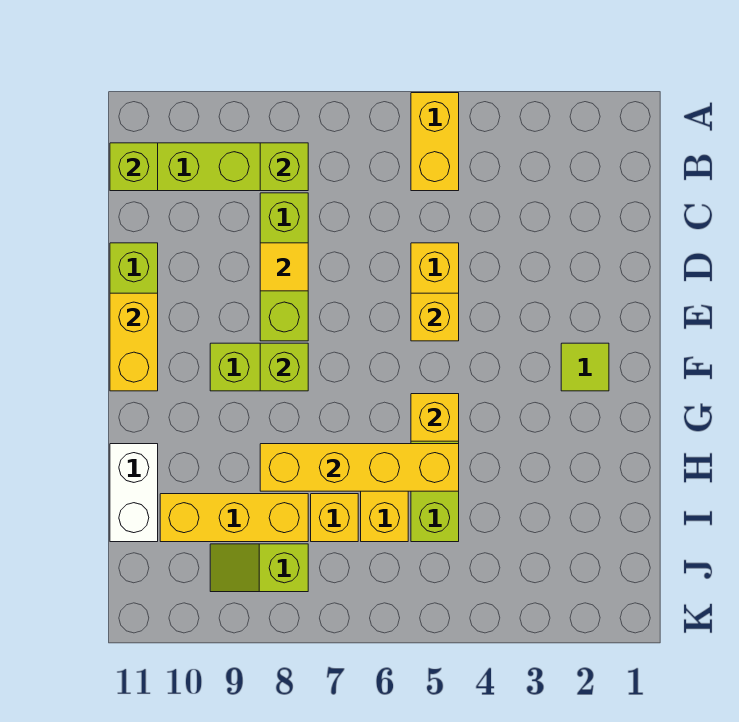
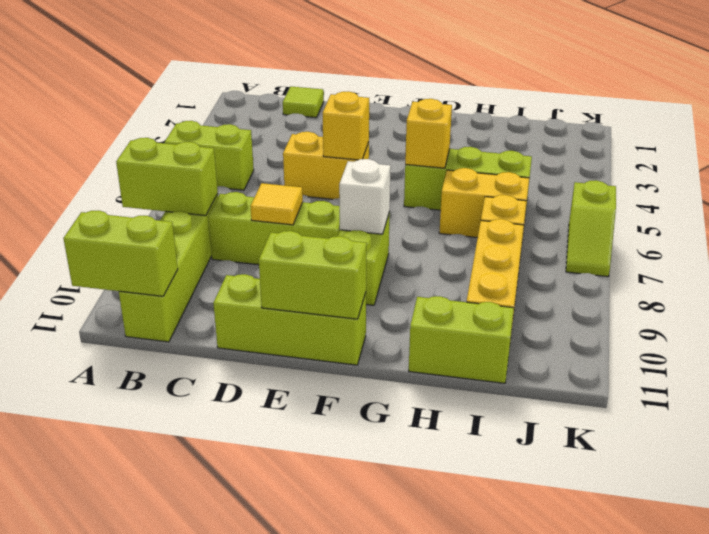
yellow brick A5:B5 level 1 -> lime brick A5:B5 level 1
lime brick B8 level 2 -> lime brick A8:B8 level 2
lime brick B11 level 2 -> lime brick A11:B11 level 2
yellow brick E11:F11 level 2 -> lime brick E11:F11 level 2
lime tile F2 level 1 -> lime tile C1 level 1
lime brick F8 level 2 -> white brick F8 level 2
yellow brick H5:H8 level 2 -> none
white brick H11:I11 level 1 -> lime brick H11:I11 level 1
lime slope J8:J9 level 1 top 8 -> lime slope K6:K7 level 1 top 6

